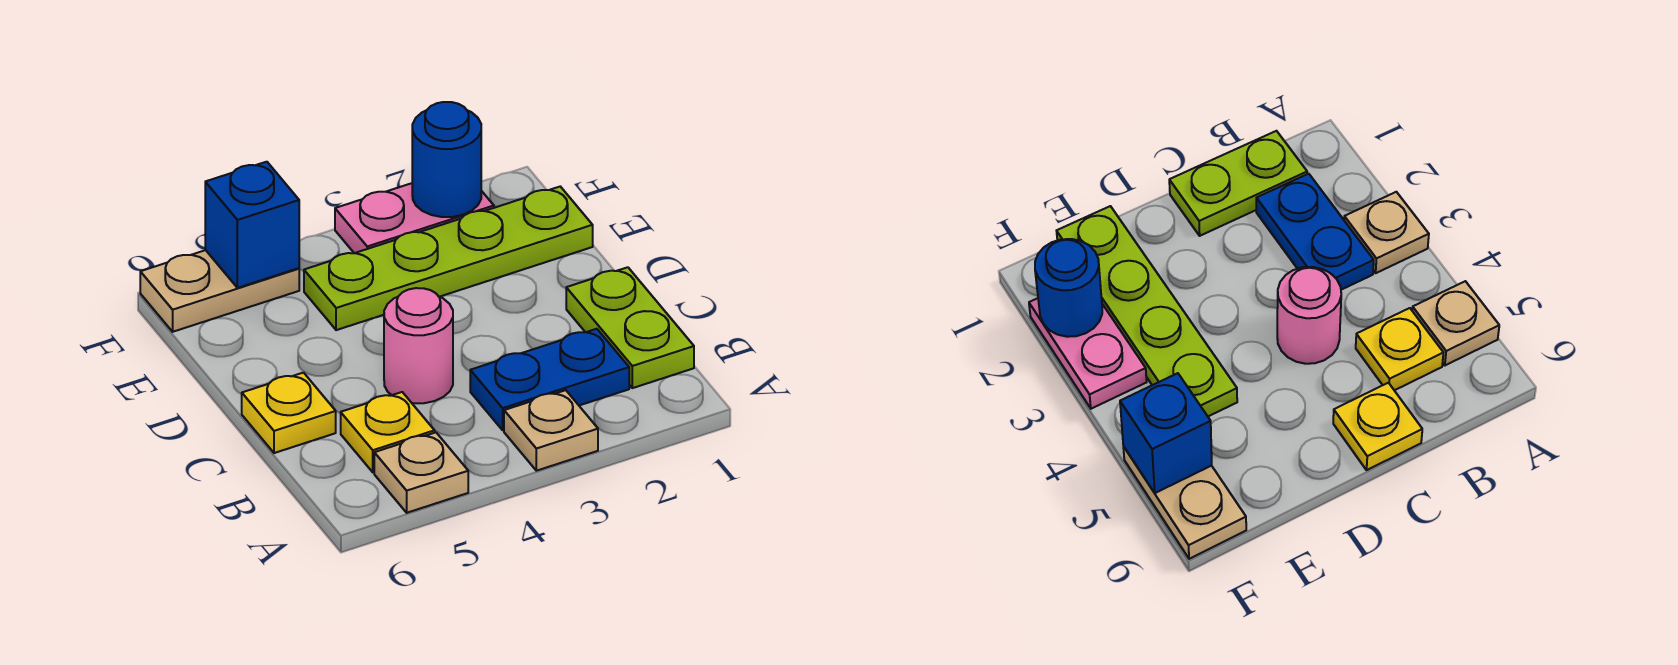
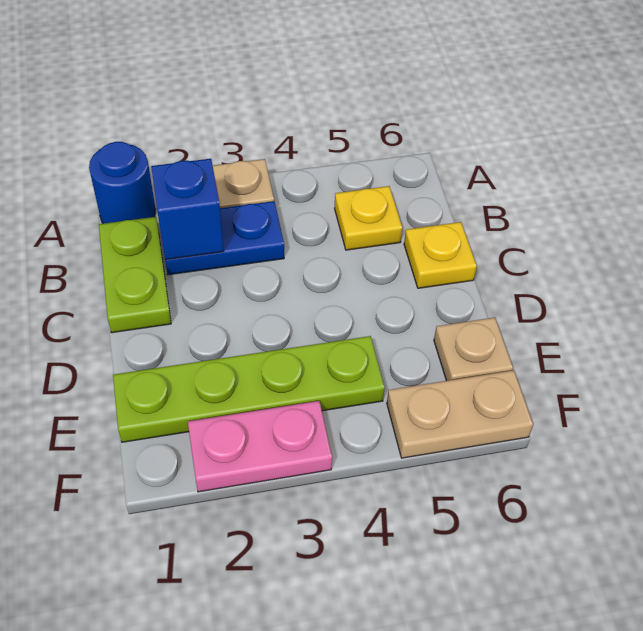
tan plate A5 level 1 -> tan plate E6 level 1
pink round brick C4 level 1 -> none
blue round brick F2 level 2 -> blue round brick A1 level 1
blue brick F5 level 2 -> blue brick B2 level 2

